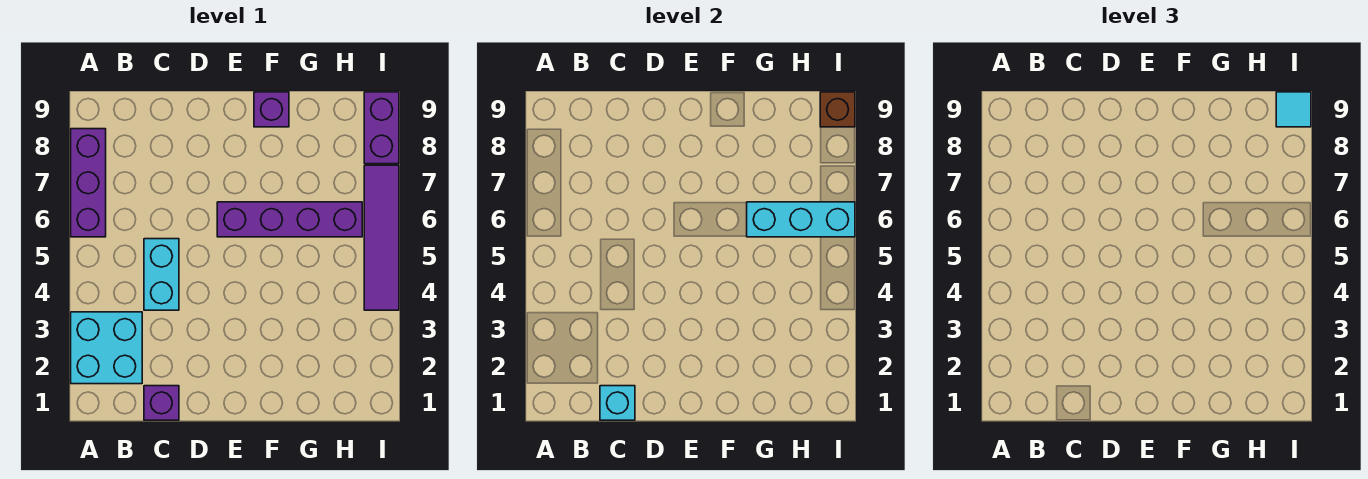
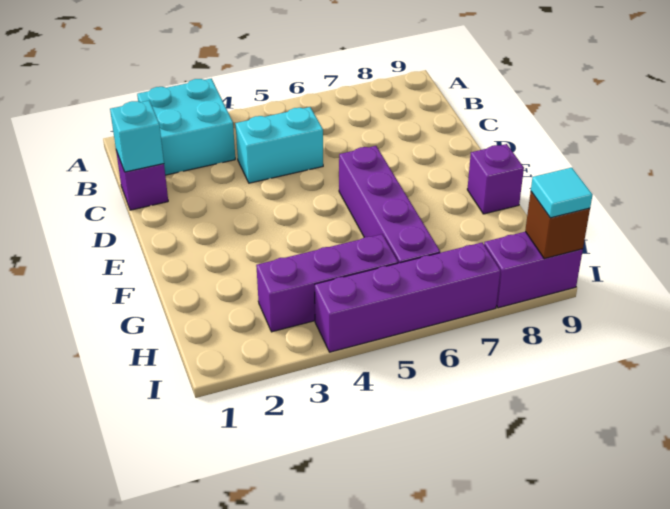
purple brick A6:A8 level 1 -> purple brick H3:H5 level 1
cyan brick G6:I6 level 2 -> none
purple tile I4:I7 level 1 -> purple brick I4:I7 level 1

